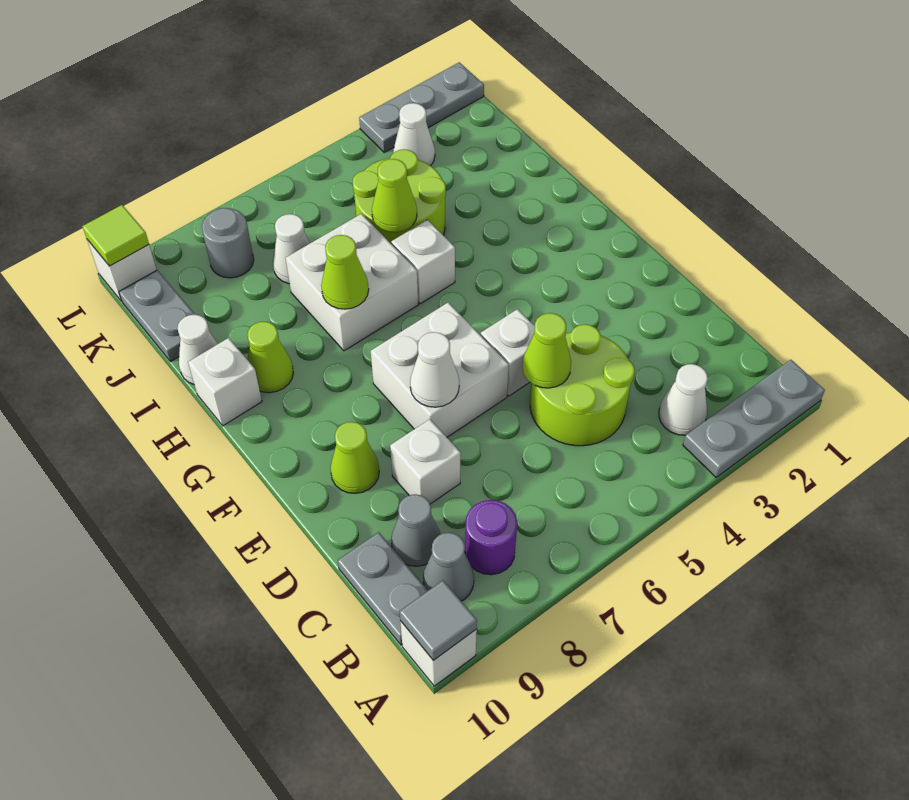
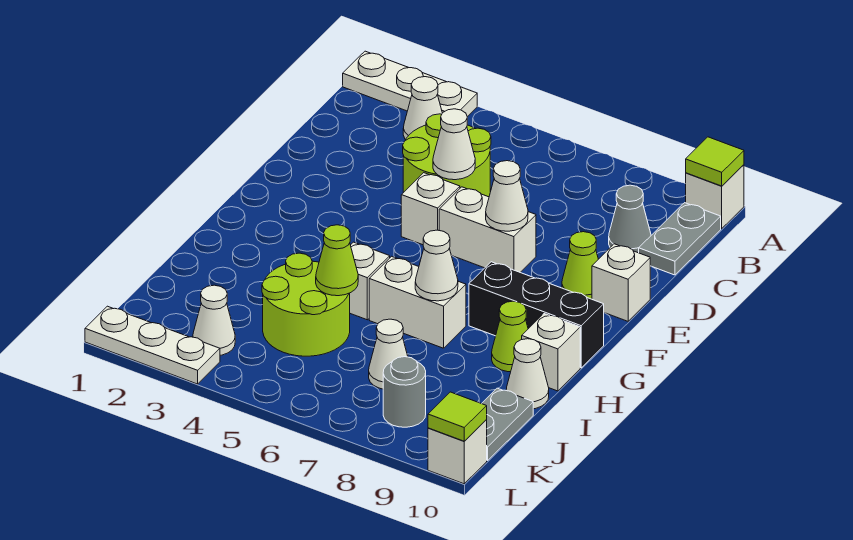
grey plate A1:A3 level 1 -> white plate A1:A3 level 1
grey tile A10 level 2 -> lime tile A10 level 2
purple round brick B8 level 1 -> none
grey cone B9 level 1 -> none
lime cone D5 level 2 -> white cone D5 level 2
white brick D8 level 1 -> white brick E10 level 1
white brick E6:F7 level 1 -> white brick E6:E7 level 1
none -> black brick G8:G10 level 1
white brick H6:I7 level 1 -> white brick H6:H7 level 1
lime cone H7 level 2 -> white cone H7 level 2
grey plate L1:L3 level 1 -> white plate L1:L3 level 1

